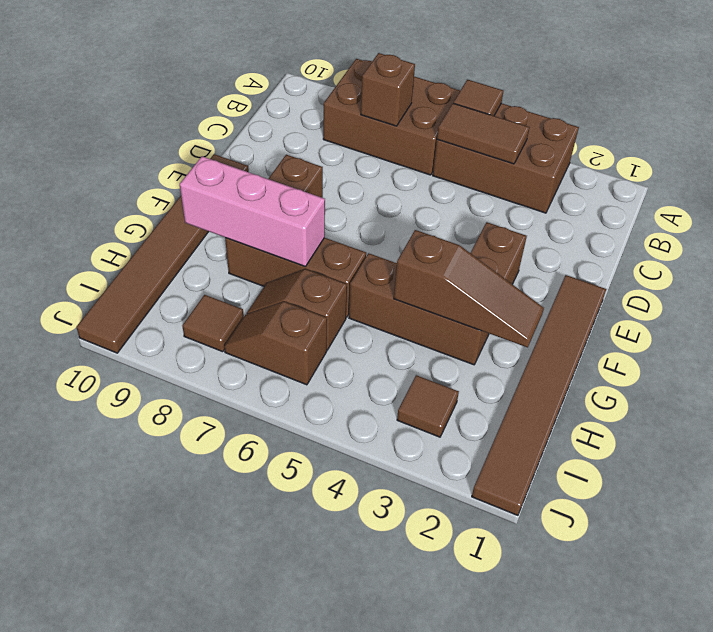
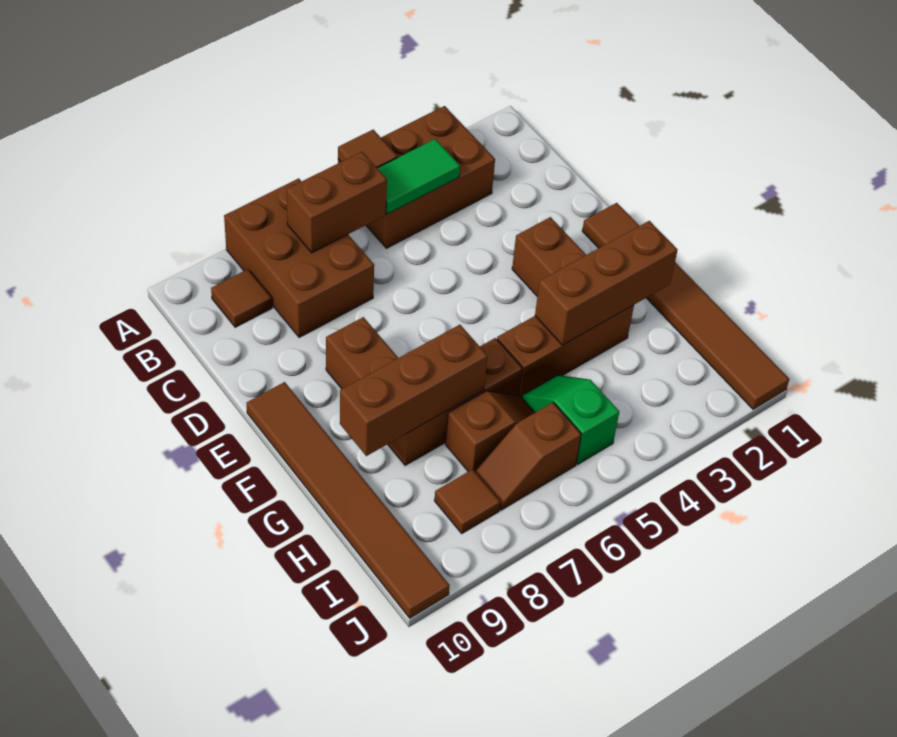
brown brick A6:B8 level 1 -> brown brick A7:C8 level 1
brown tile B4:B5 level 2 -> green tile B4:B5 level 2
brown brick B7 level 2 -> brown brick B6:B7 level 2
brown slope G2:G4 level 2 top 4 -> brown brick G2:G4 level 2
pink brick G7:G9 level 2 -> brown brick G7:G9 level 2
none -> green slope H5:I5 level 1 top I
brown slope H6:H7 level 1 top 6 -> brown slope H6:H7 level 1 top 7
brown tile I3 level 1 -> brown tile B9 level 1

